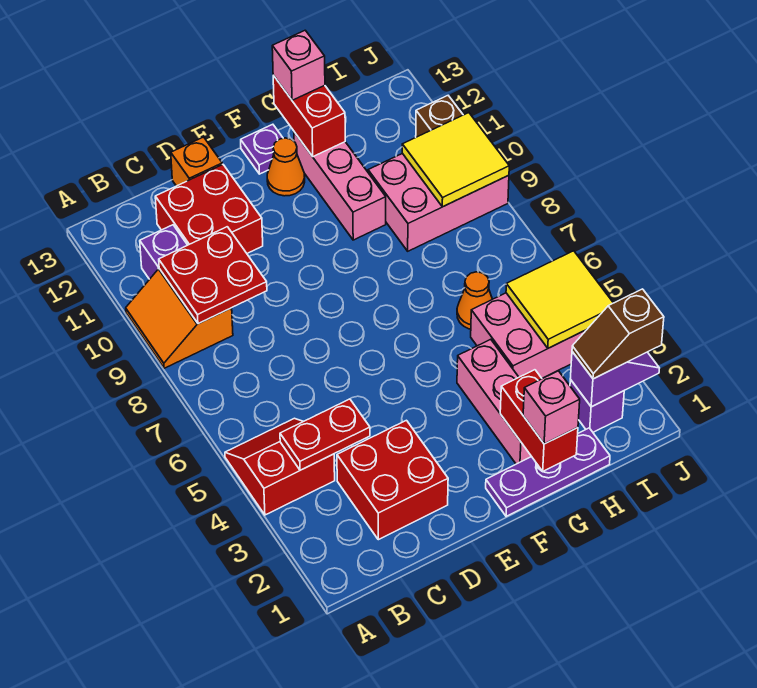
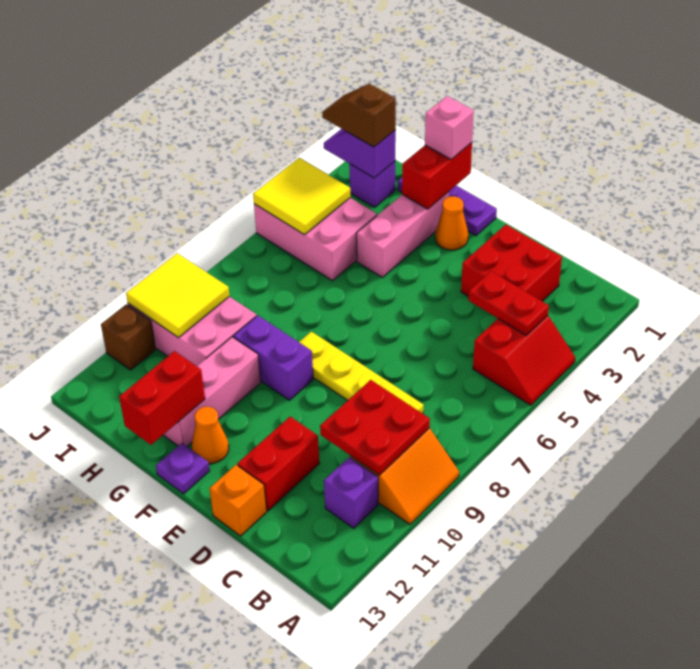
red slope A4:B5 level 1 top 4 -> red slope A4:B5 level 1 top B
none -> yellow plate C8:F8 level 1
red brick C11:D12 level 1 -> red brick D11:D12 level 1
none -> purple brick F9:G9 level 1
pink brick G13 level 3 -> none
orange cone H6 level 1 -> orange cone F2 level 1
brown slope I2:J2 level 3 top J -> brown slope I2:J2 level 3 top I

